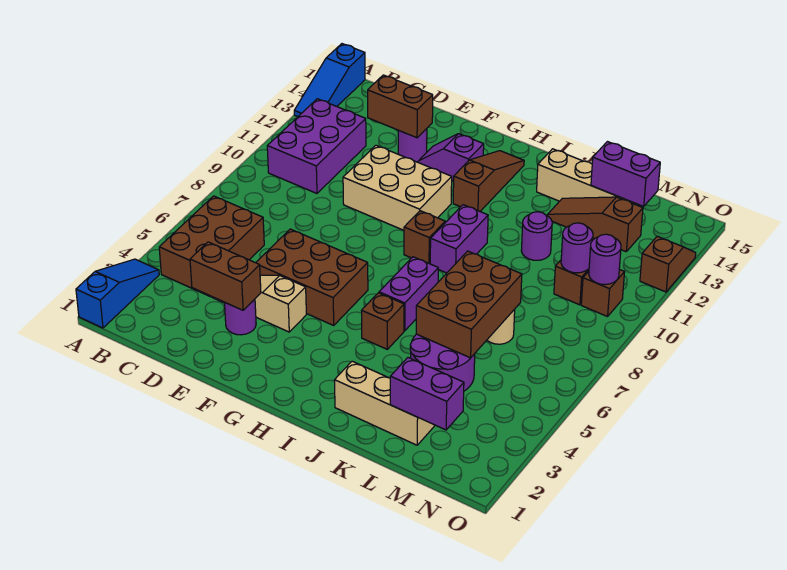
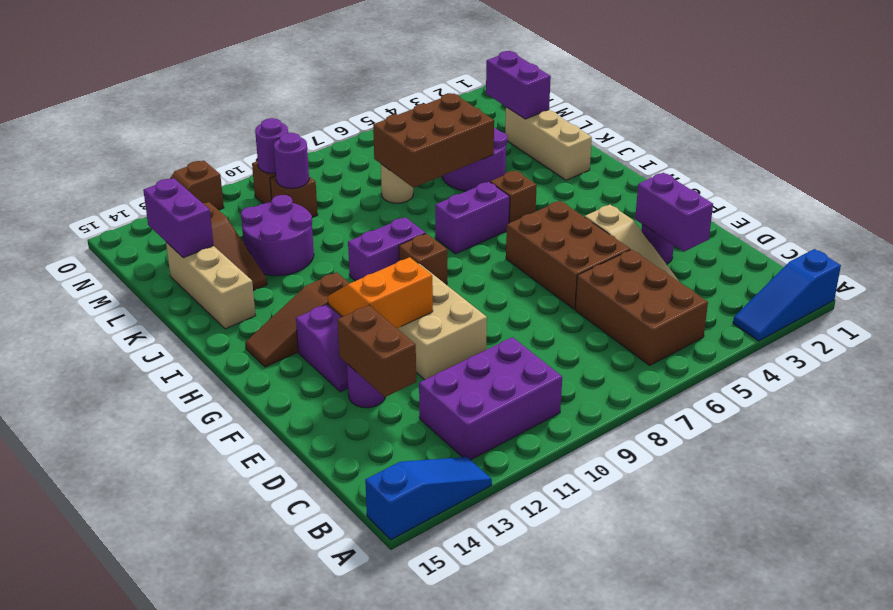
brown brick B4:C6 level 1 -> brown brick B5:D6 level 1
brown brick D3:E3 level 2 -> purple brick D3:E3 level 2
none -> orange slope F11:G12 level 2 top F
purple round brick K11 level 1 -> purple round brick K11:L12 level 1

